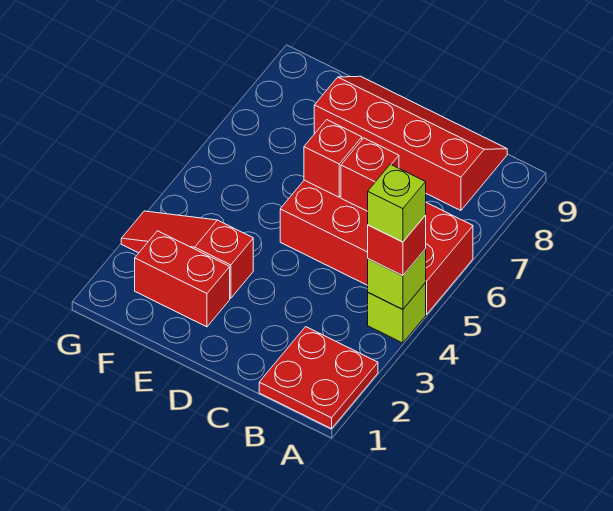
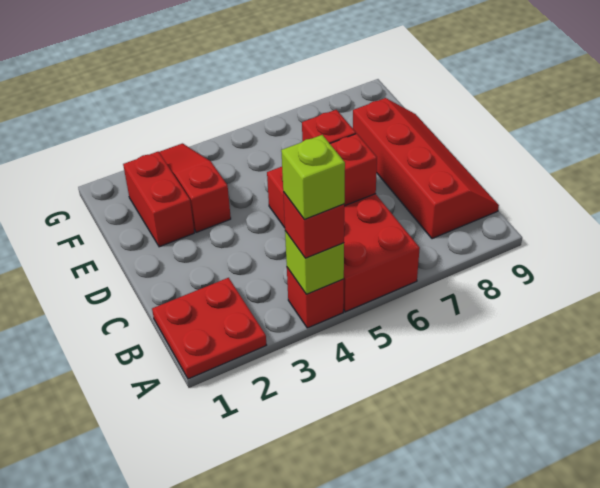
lime brick A4 level 1 -> red brick A4 level 1

